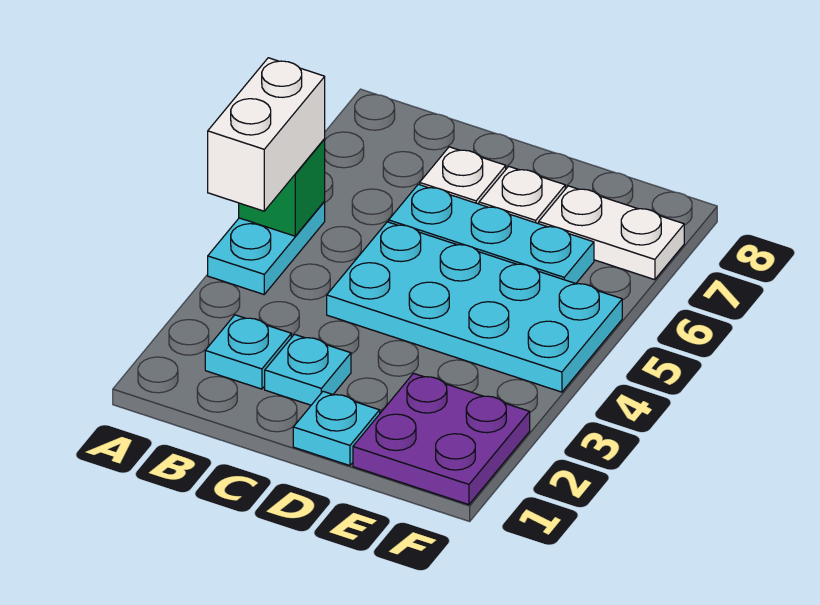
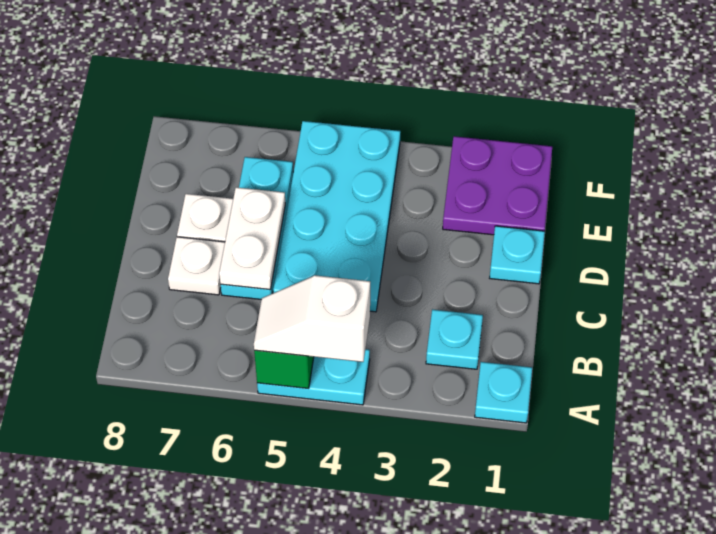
white brick A4:A5 level 3 -> white slope A4:A5 level 3 top 4
cyan plate C2 level 1 -> cyan plate A1 level 1
white plate E7:F7 level 1 -> white plate C6:D6 level 2

